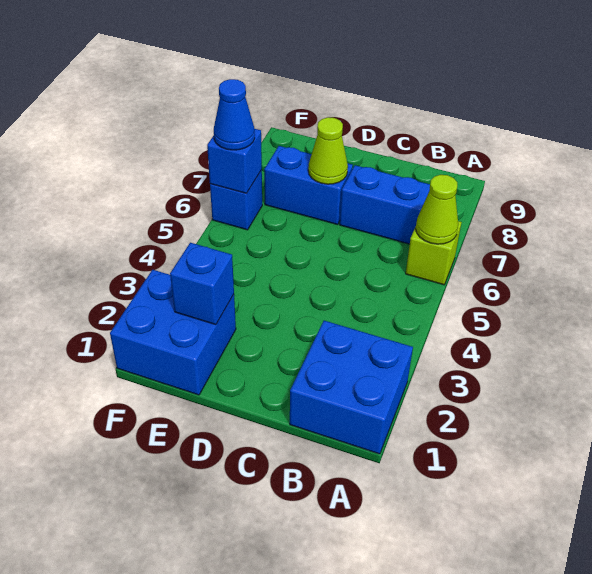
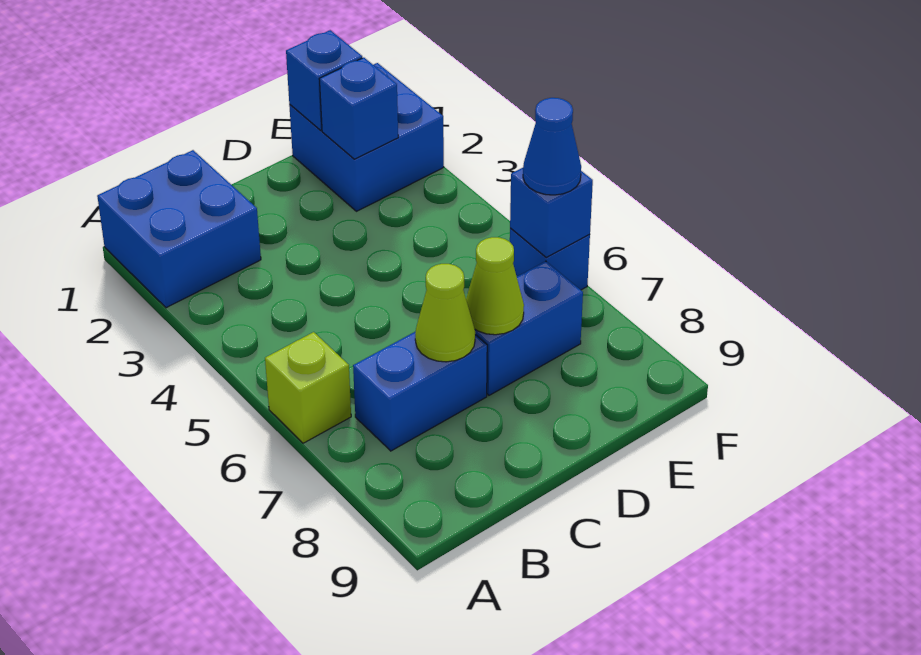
lime cone A6 level 2 -> lime cone C7 level 2
none -> blue brick E1 level 2

